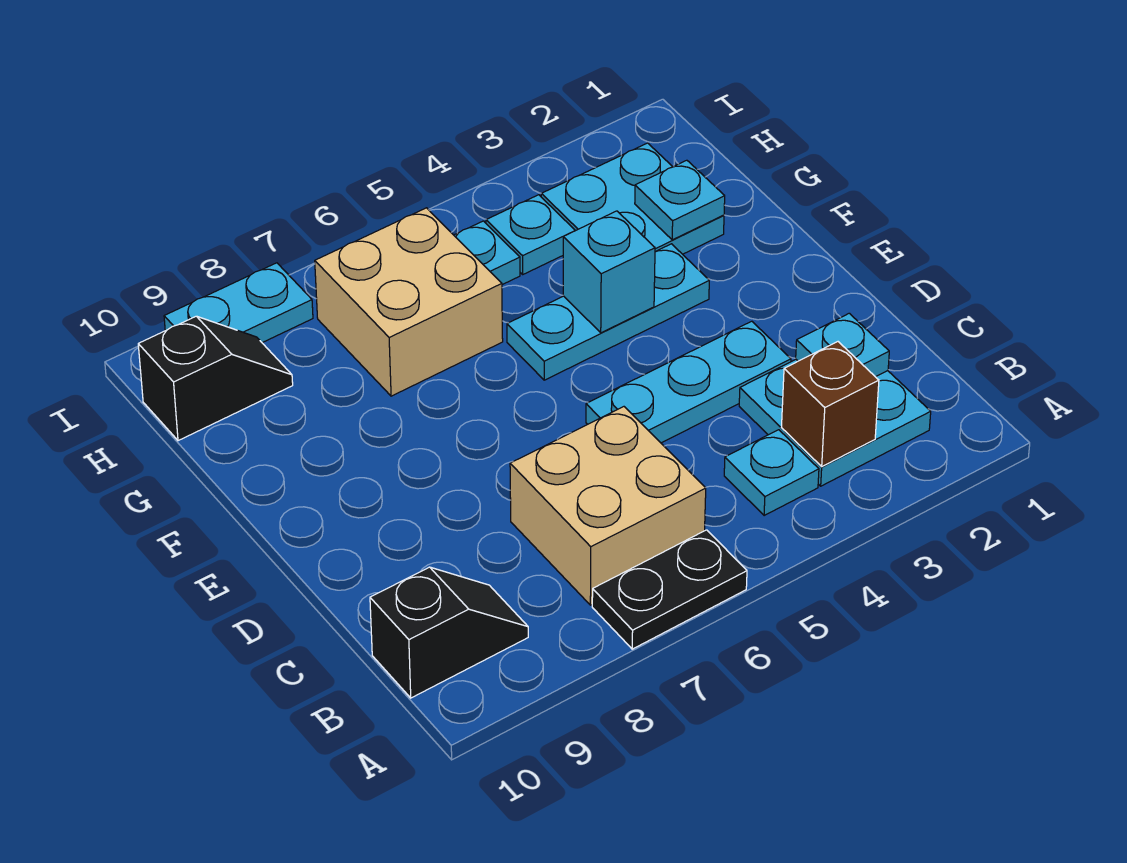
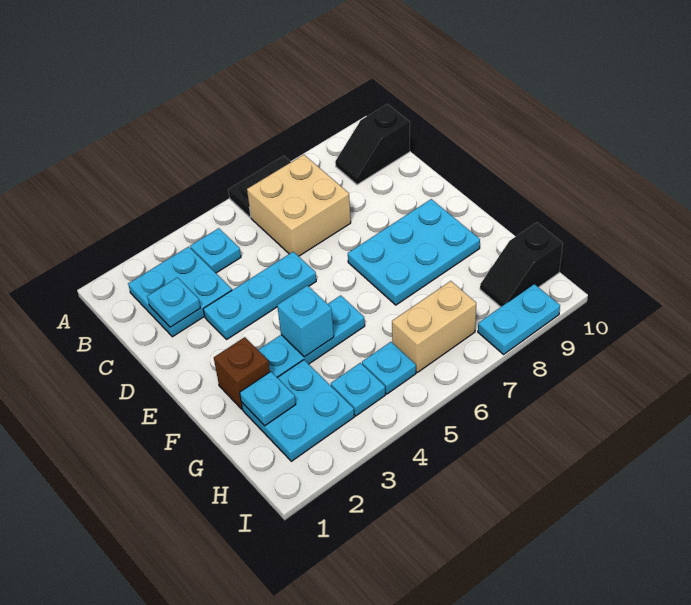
brown brick B3 level 2 -> brown brick F2 level 1
none -> cyan plate E7:F9 level 1
tan brick G6:H7 level 1 -> tan brick H6:H7 level 1

